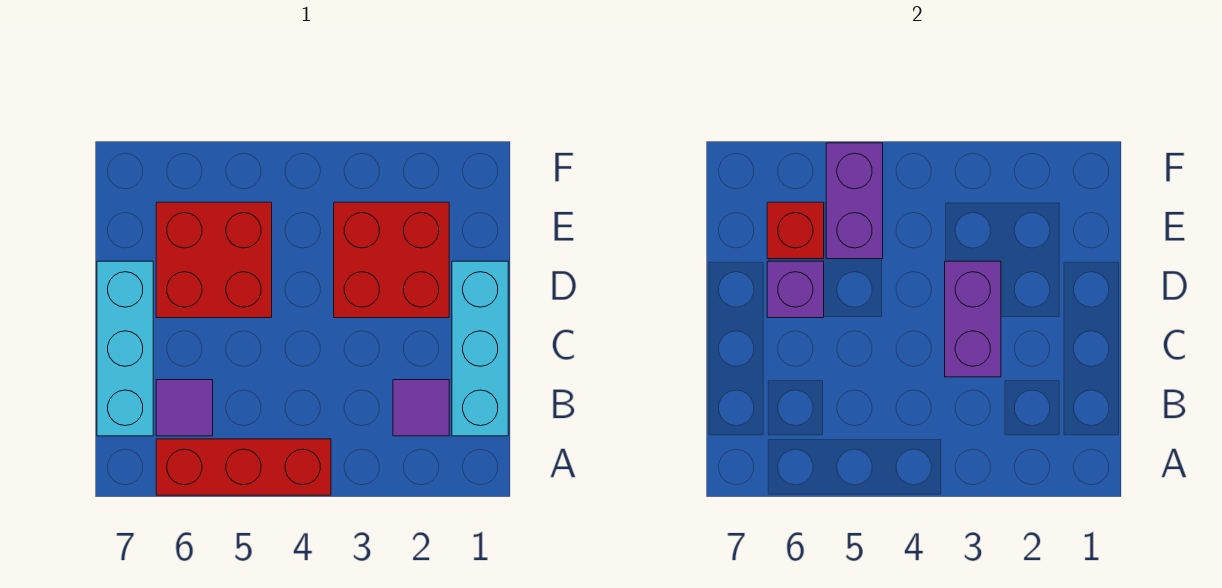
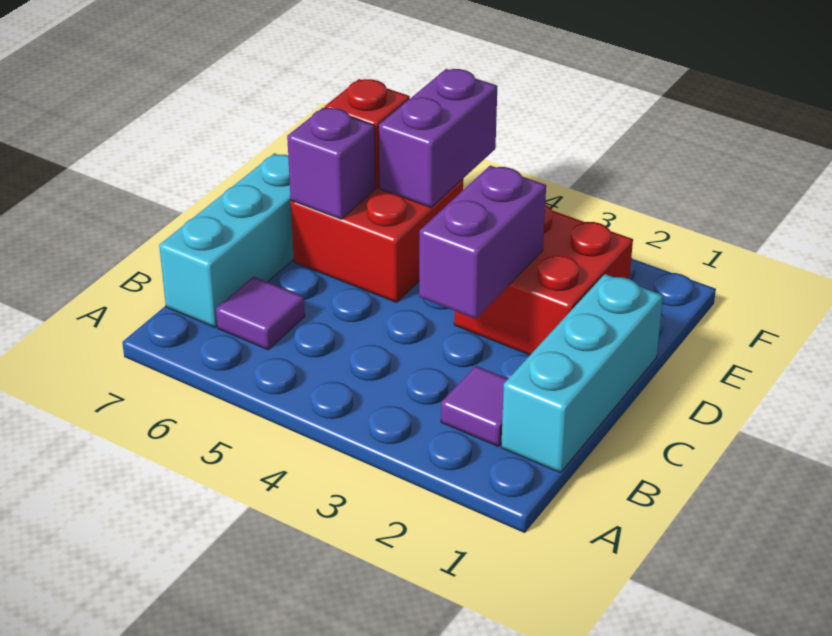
red brick A4:A6 level 1 -> none

